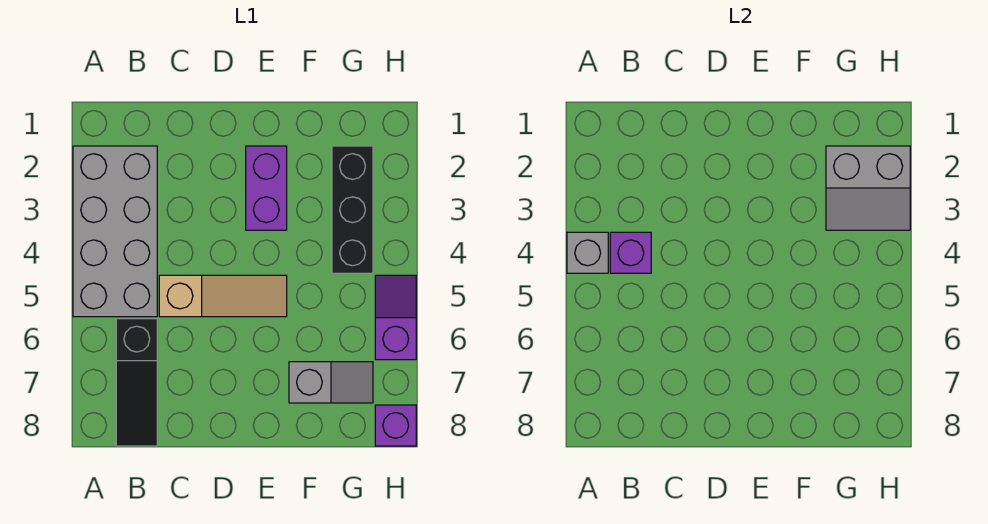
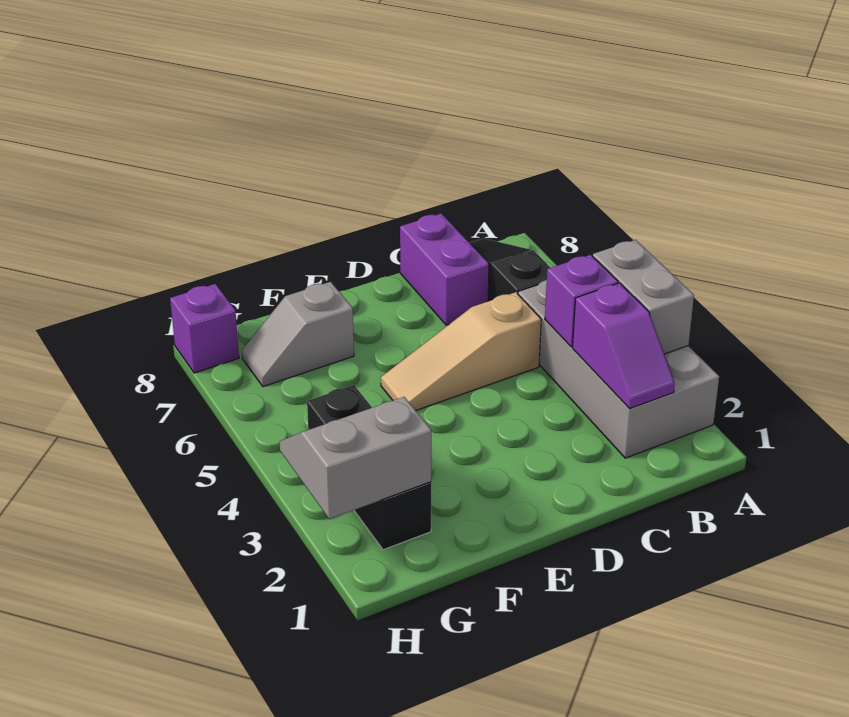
grey brick A4 level 2 -> grey brick A3:A4 level 2
purple brick E2:E3 level 1 -> purple brick C7:C8 level 1
purple slope H5:H6 level 1 top 6 -> purple slope B2:B3 level 2 top 3

